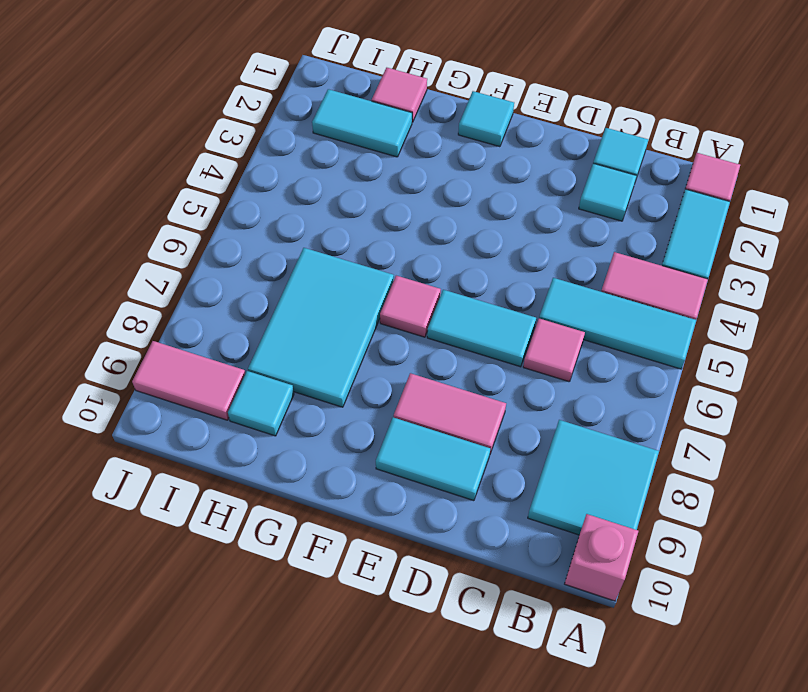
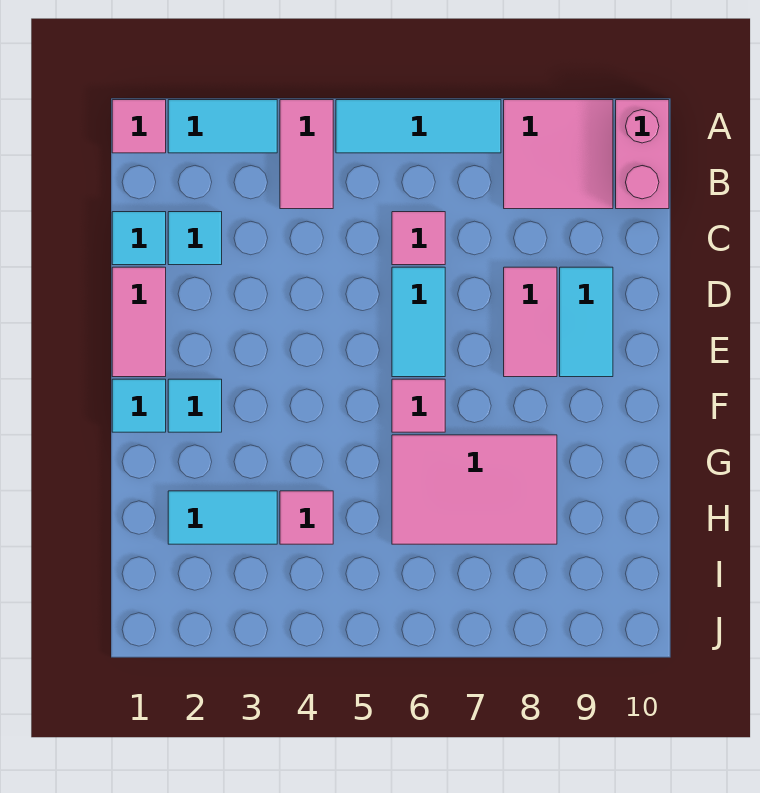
cyan tile A5:C5 level 1 -> cyan tile A5:A7 level 1
cyan tile A8:B9 level 1 -> pink tile A8:B9 level 1
pink brick A10 level 1 -> pink brick A10:B10 level 1
cyan tile G6:H8 level 1 -> pink tile G6:H8 level 1
pink tile H1 level 1 -> pink tile H4 level 1
cyan tile H2:I2 level 1 -> cyan tile H2:H3 level 1
cyan tile H9 level 1 -> cyan tile F2 level 1
pink tile I9:J9 level 1 -> pink tile D1:E1 level 1

